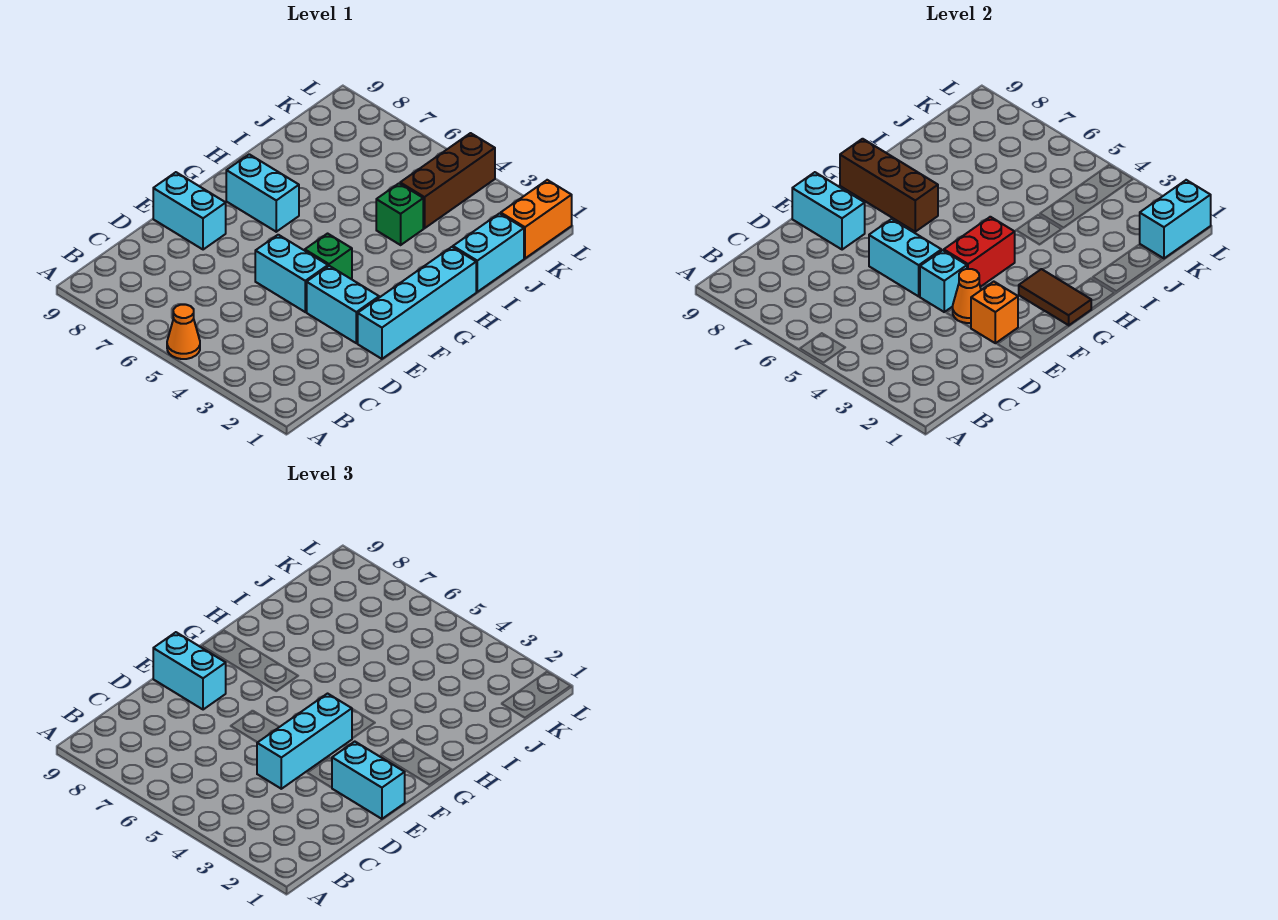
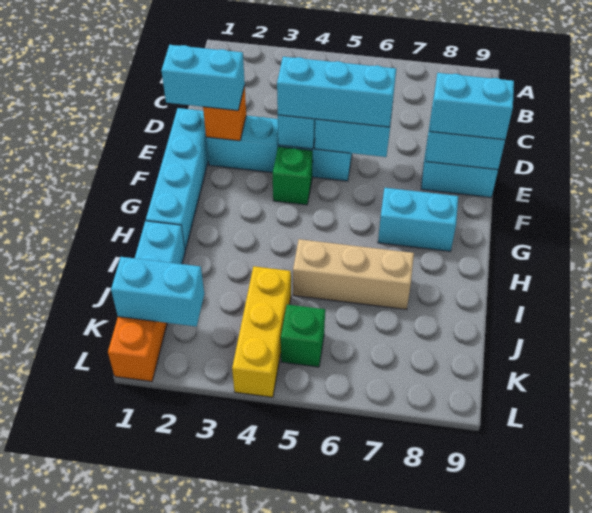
orange cone A5 level 1 -> none
cyan brick D4:F4 level 3 -> cyan brick E4:E6 level 3
orange cone E3 level 2 -> none
red brick F4:G4 level 2 -> none
brown tile G1:G2 level 2 -> none
brown brick G7:G9 level 2 -> none
green brick I4 level 1 -> green brick K5 level 1
none -> tan brick I5:I7 level 1
brown brick J4:L4 level 1 -> yellow brick J4:L4 level 1
cyan brick K1:L1 level 2 -> cyan brick K1:K2 level 2

